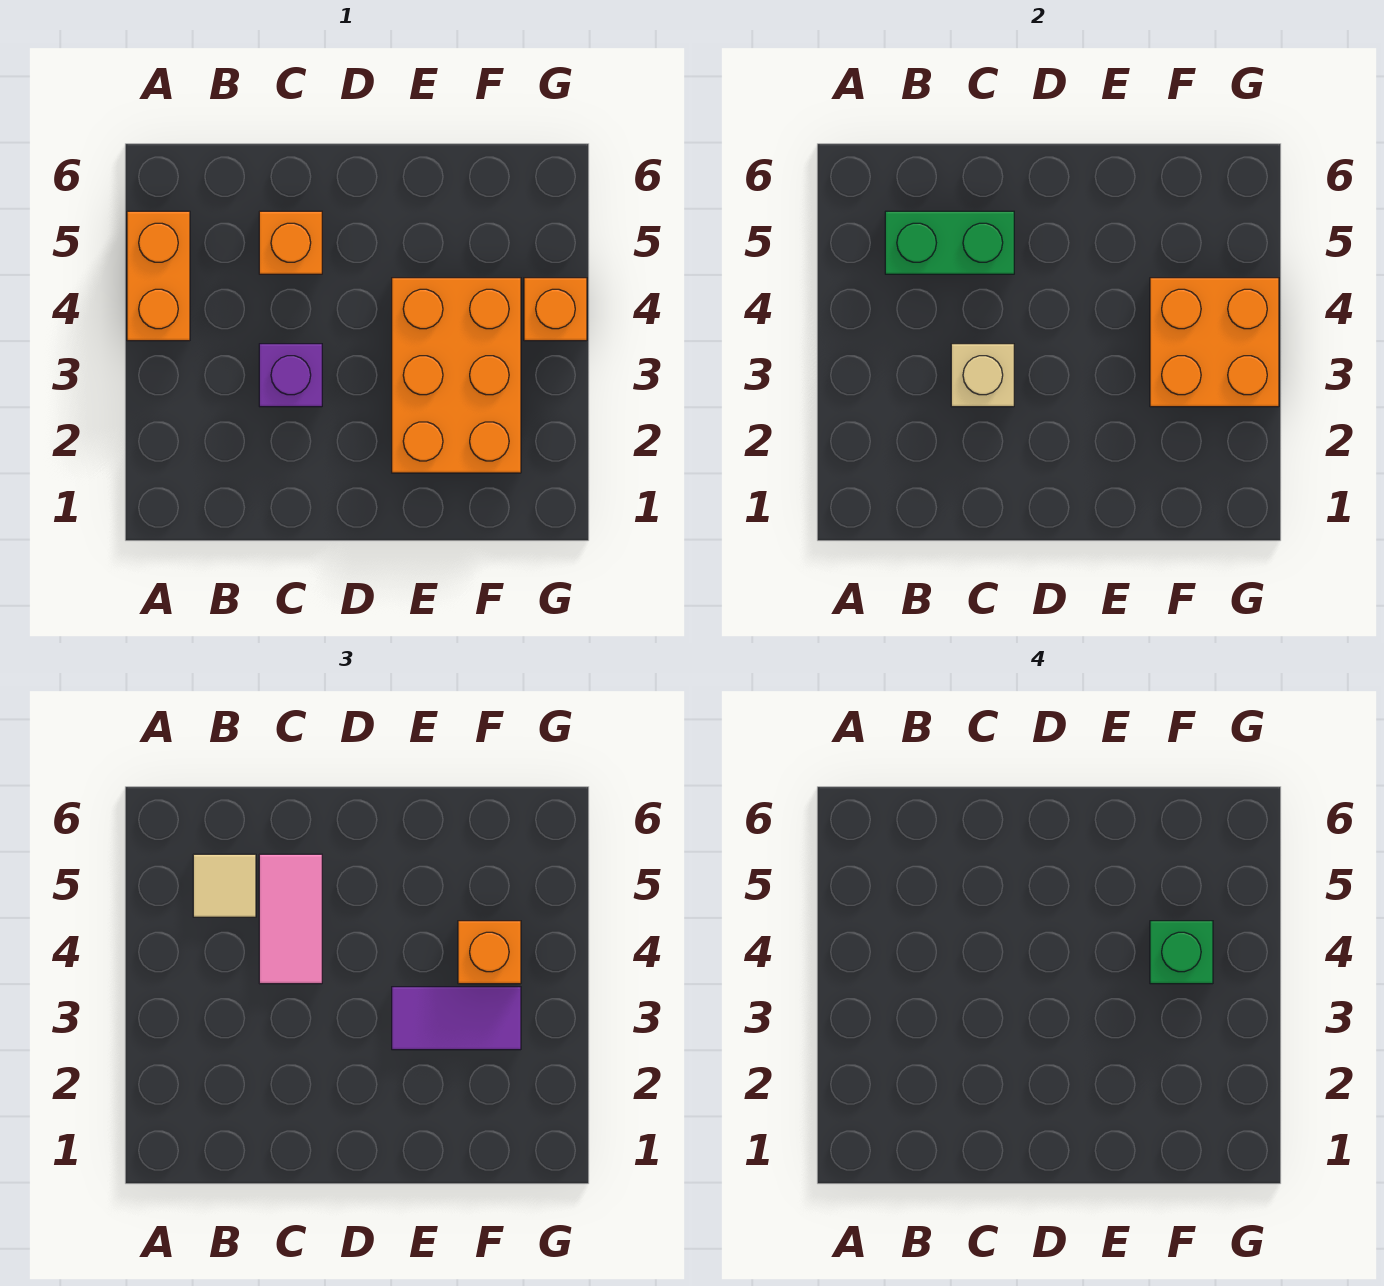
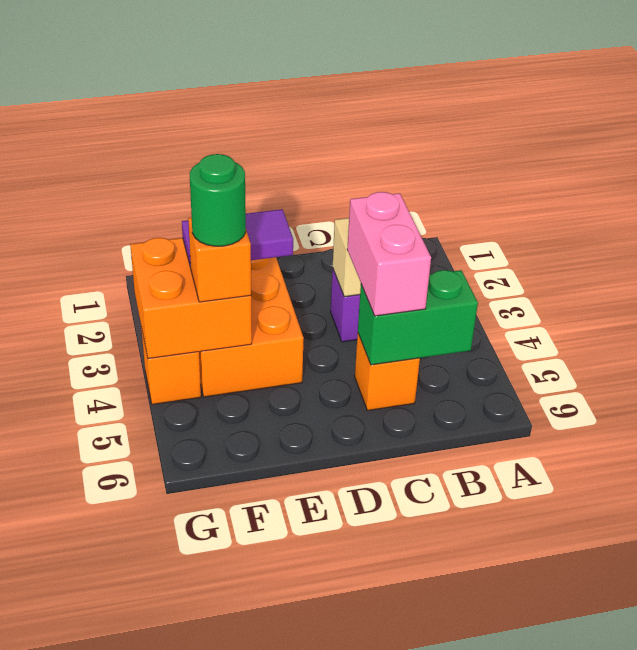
orange brick A4:A5 level 1 -> none
tan tile B5 level 3 -> none
pink tile C4:C5 level 3 -> pink brick C4:C5 level 3
green brick F4 level 4 -> green round brick F4 level 4

